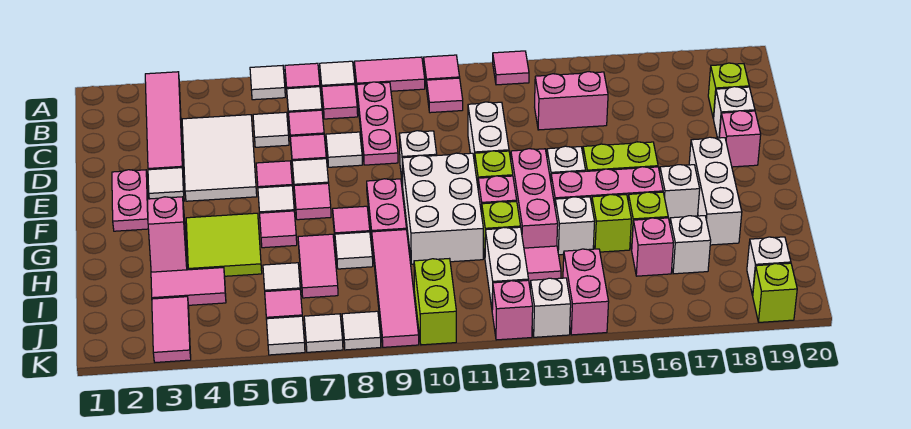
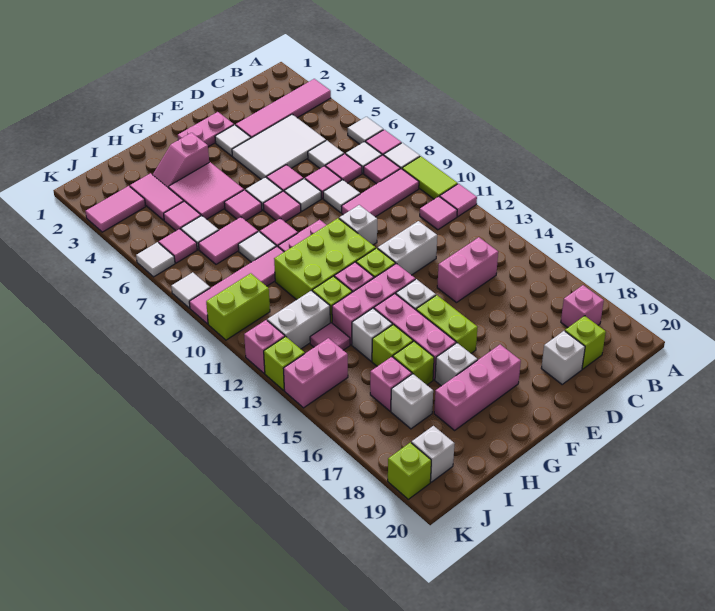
pink tile A9:A10 level 1 -> lime tile A9:A10 level 1
pink tile A13 level 1 -> pink tile I5 level 1
pink plate B9:D9 level 1 -> pink tile B9:D9 level 1
pink brick C14:C15 level 1 -> pink brick C14:D14 level 1
pink brick E19 level 1 -> pink brick B18 level 1
white brick F10:H11 level 1 -> lime brick F10:H11 level 1
white brick F18:H18 level 1 -> pink brick F18:H18 level 1
lime tile G4:H5 level 1 -> pink tile G4:H5 level 1
white tile K7 level 1 -> none
white brick K13 level 1 -> lime brick K13 level 1

